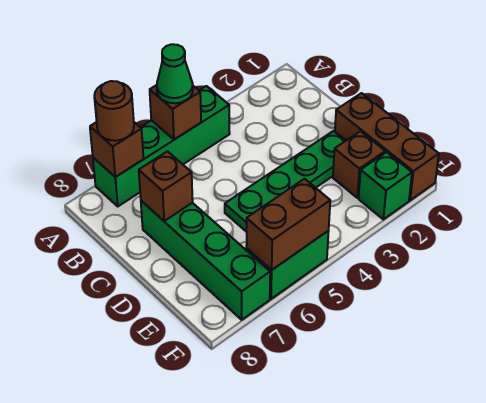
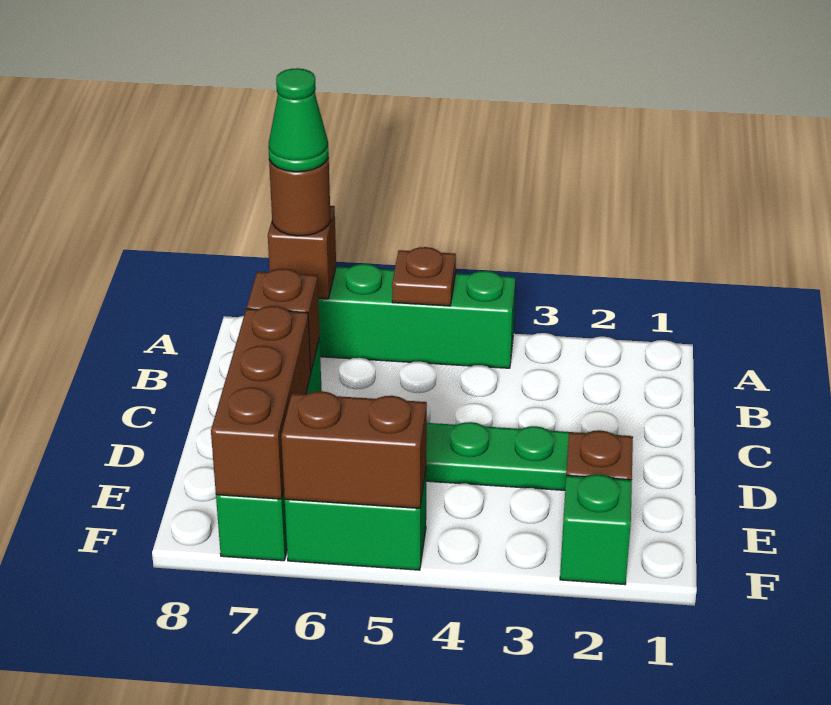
brown brick A5 level 2 -> brown plate A5 level 2
green cone A5 level 3 -> green cone A7 level 4
brown brick D1:F1 level 1 -> brown brick D7:F7 level 2

